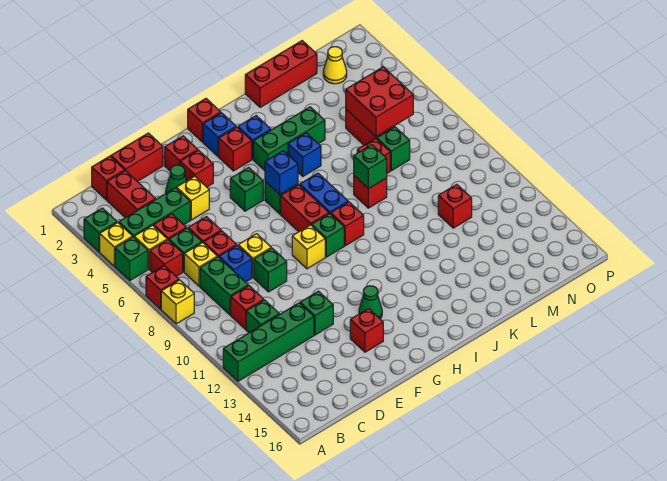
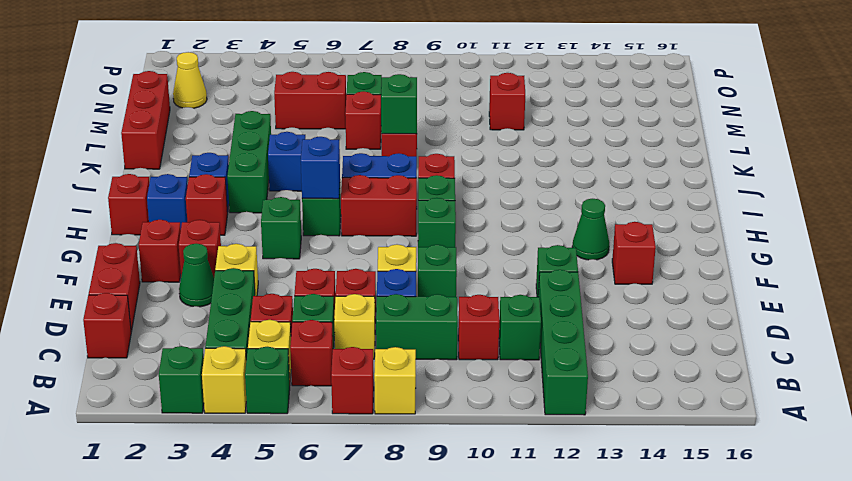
red brick C2:C3 level 1 -> none
yellow brick G9 level 1 -> green brick G9 level 1
red brick M5:N6 level 2 -> none

